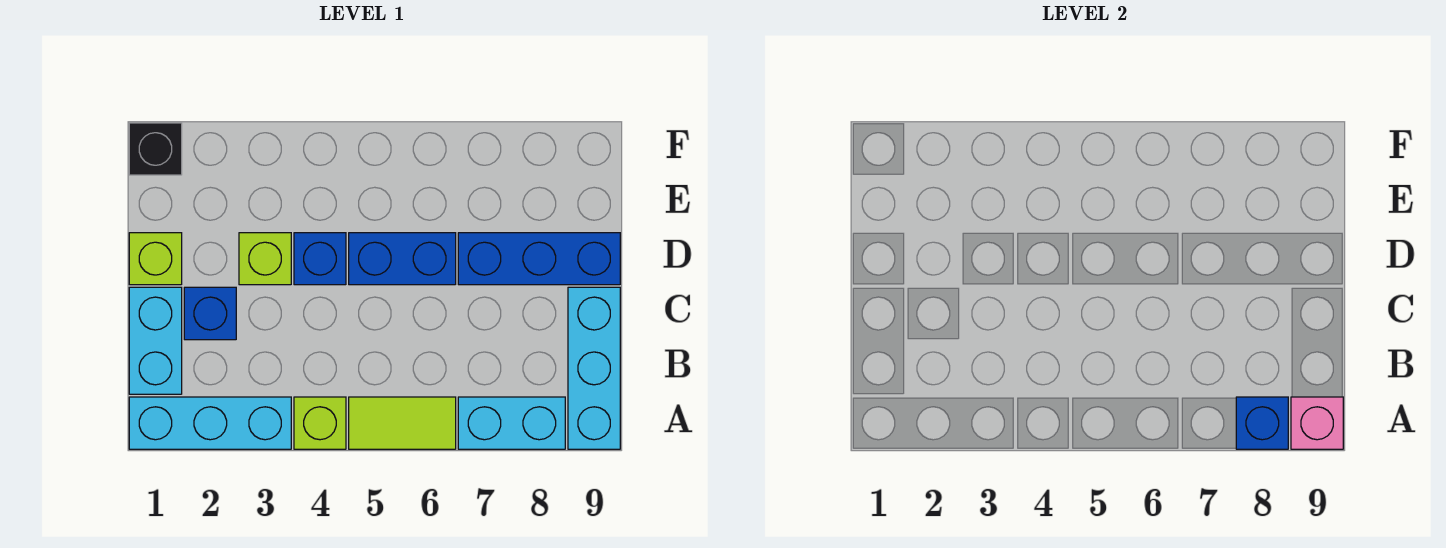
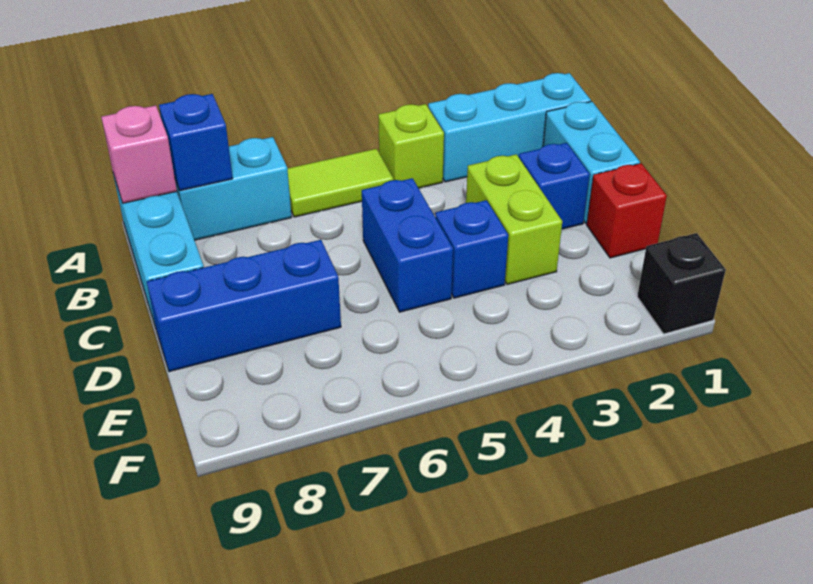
lime brick D1 level 1 -> red brick D1 level 1
lime brick D3 level 1 -> lime brick C3:D3 level 1
blue brick D5:D6 level 1 -> blue brick C5:D5 level 1

